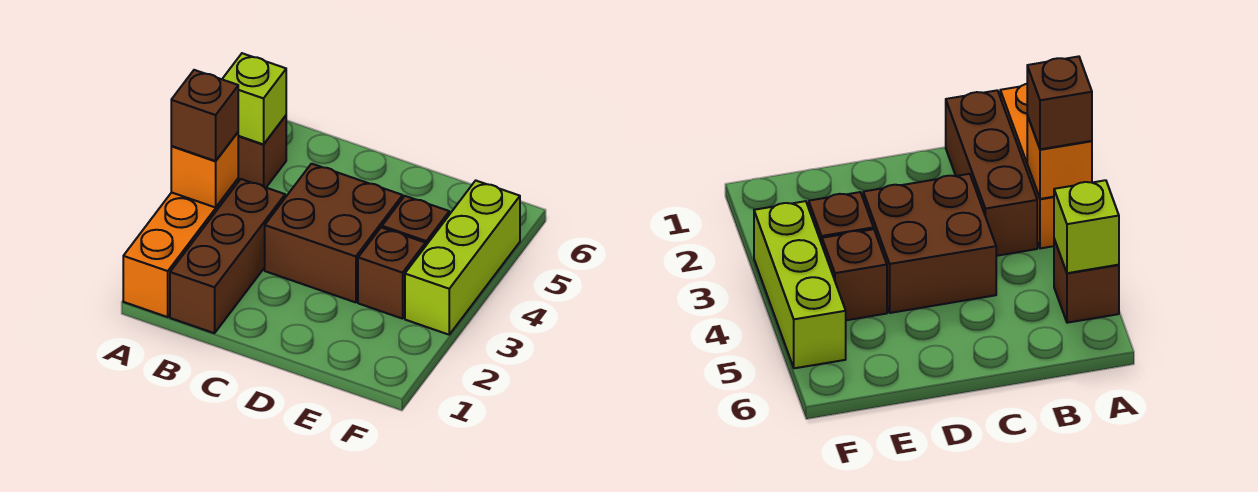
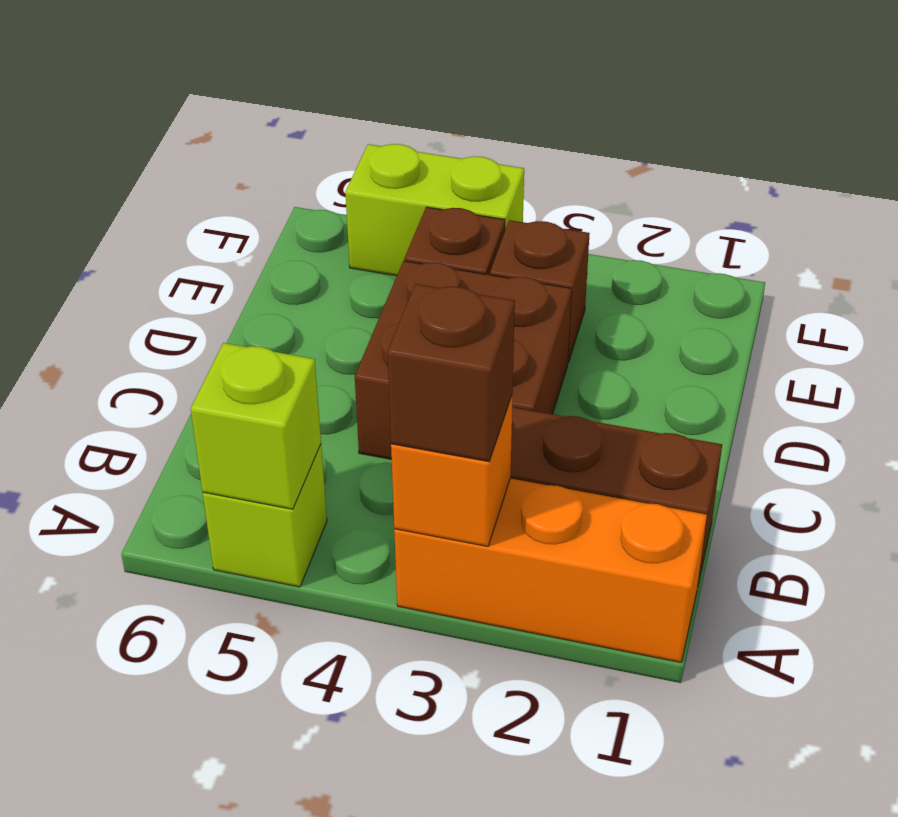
brown brick A5 level 1 -> lime brick A5 level 1
lime brick F3:F5 level 1 -> lime brick F4:F5 level 1

